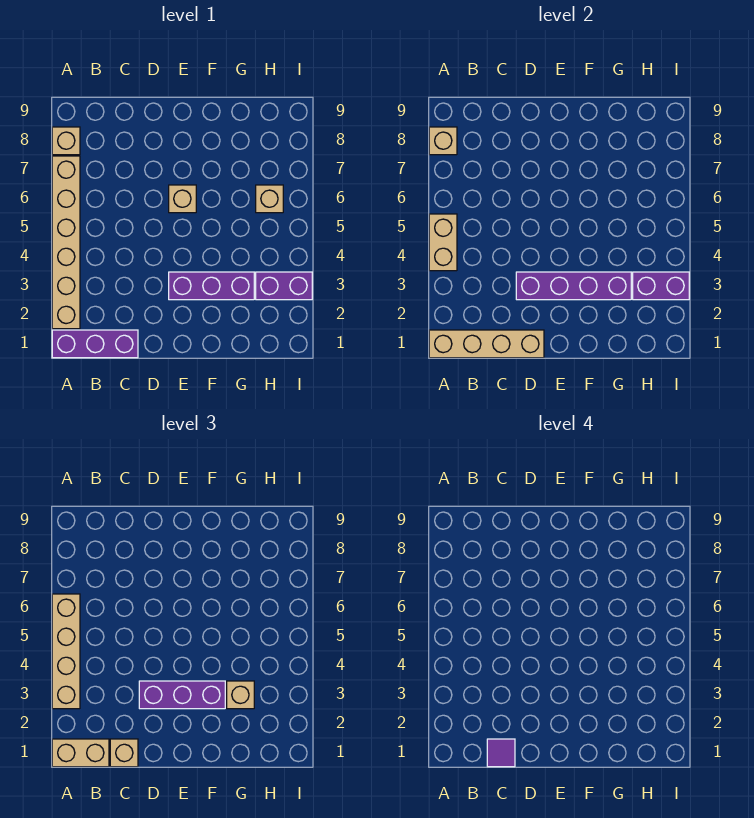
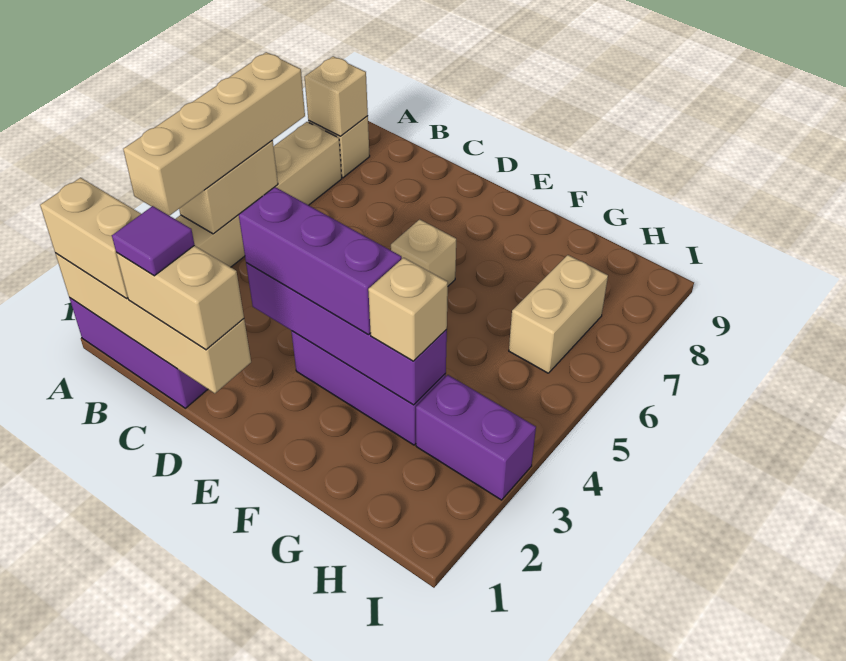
tan brick C1 level 3 -> tan brick C1:D1 level 3
purple brick H3:I3 level 2 -> none
tan brick H6 level 1 -> tan brick H6:H7 level 1

